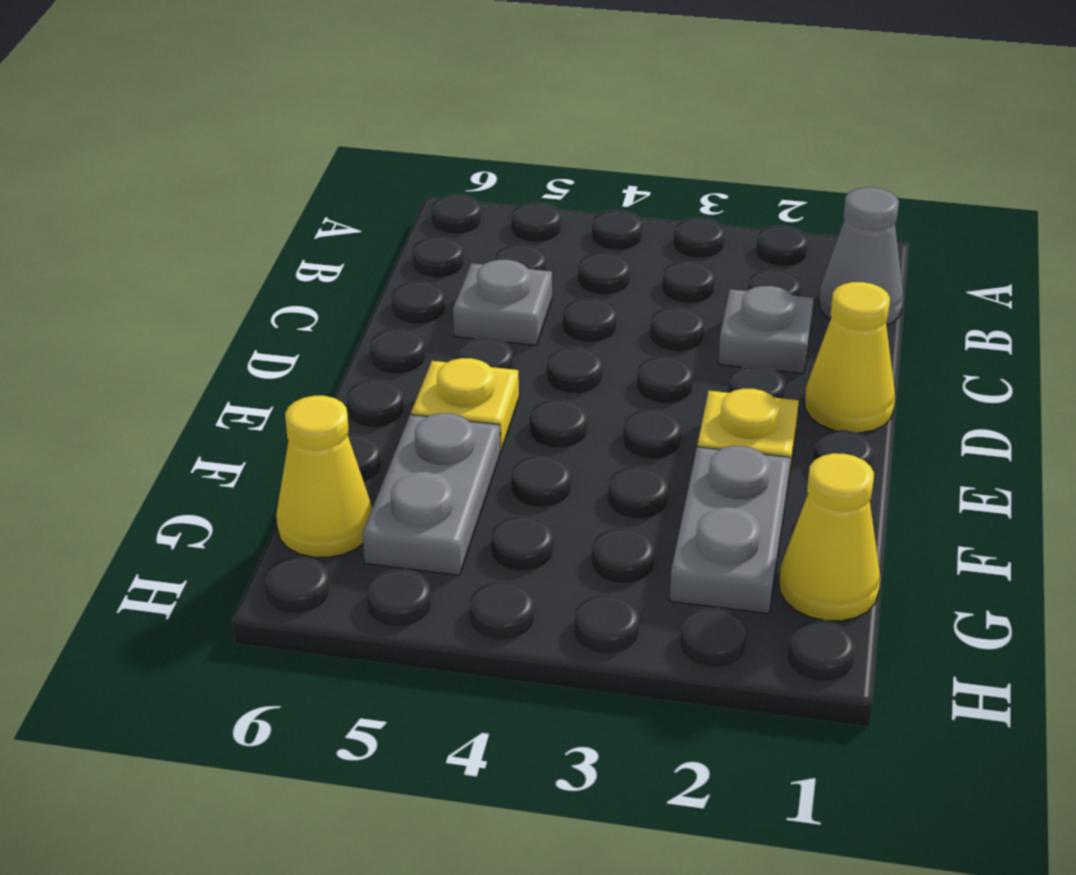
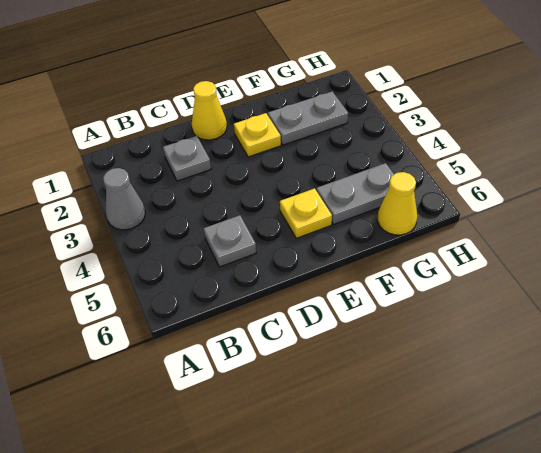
grey cone B1 level 1 -> grey cone A3 level 1
yellow cone G1 level 1 -> none

